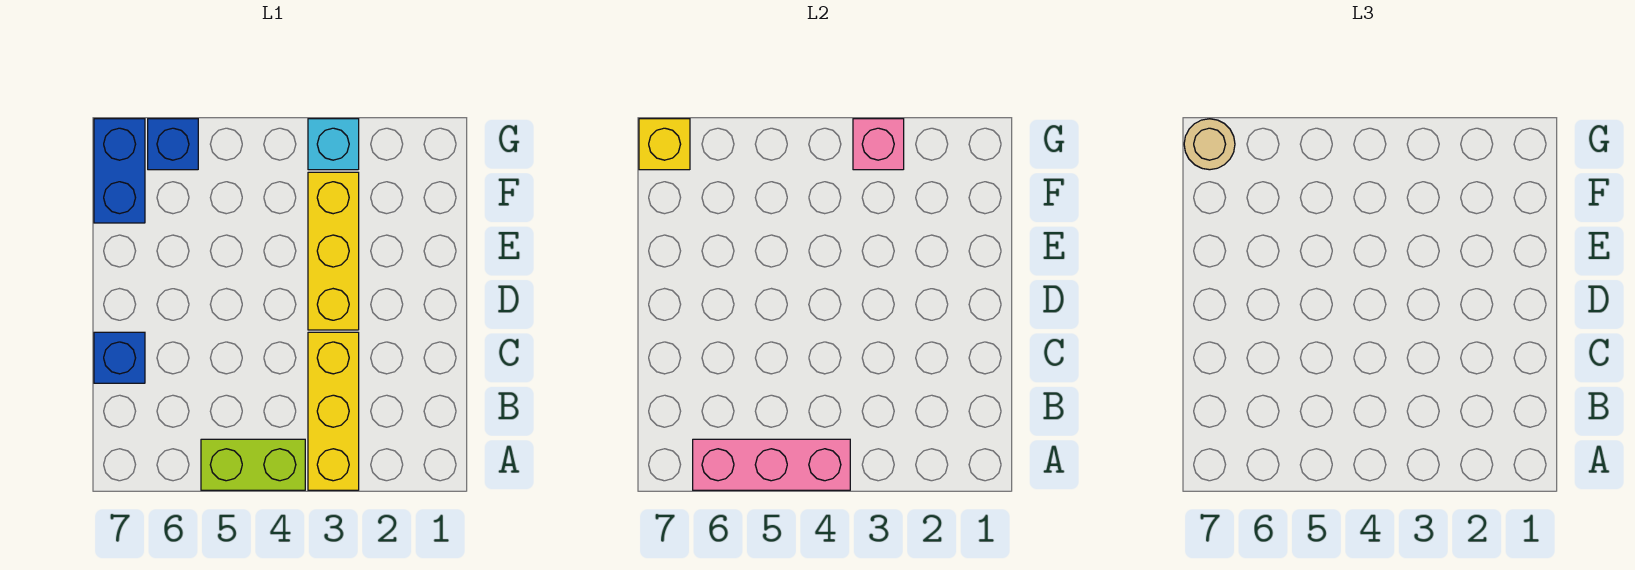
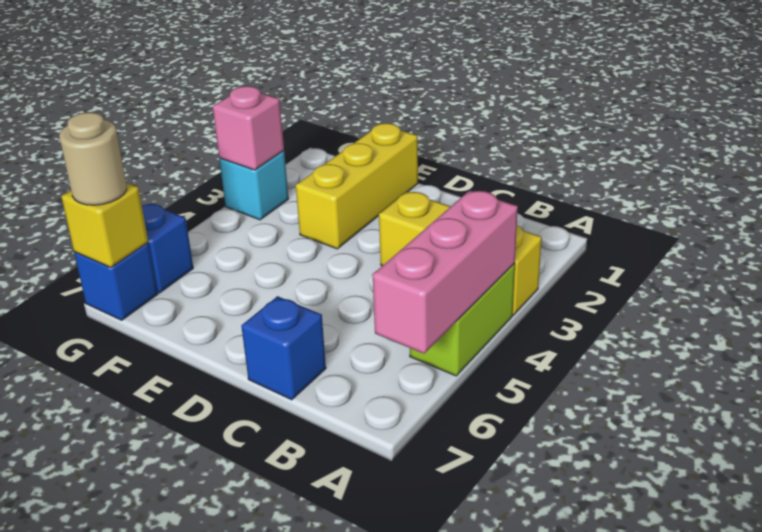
yellow brick D3:F3 level 1 -> yellow brick E1:E3 level 1
blue brick F7:G7 level 1 -> blue brick G7 level 1

